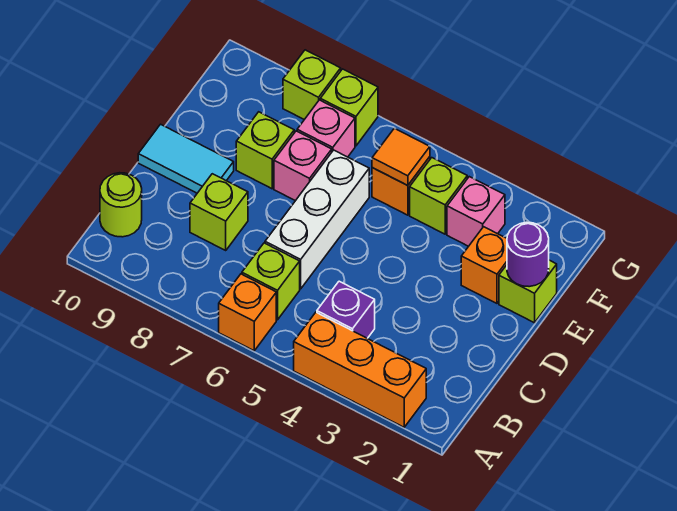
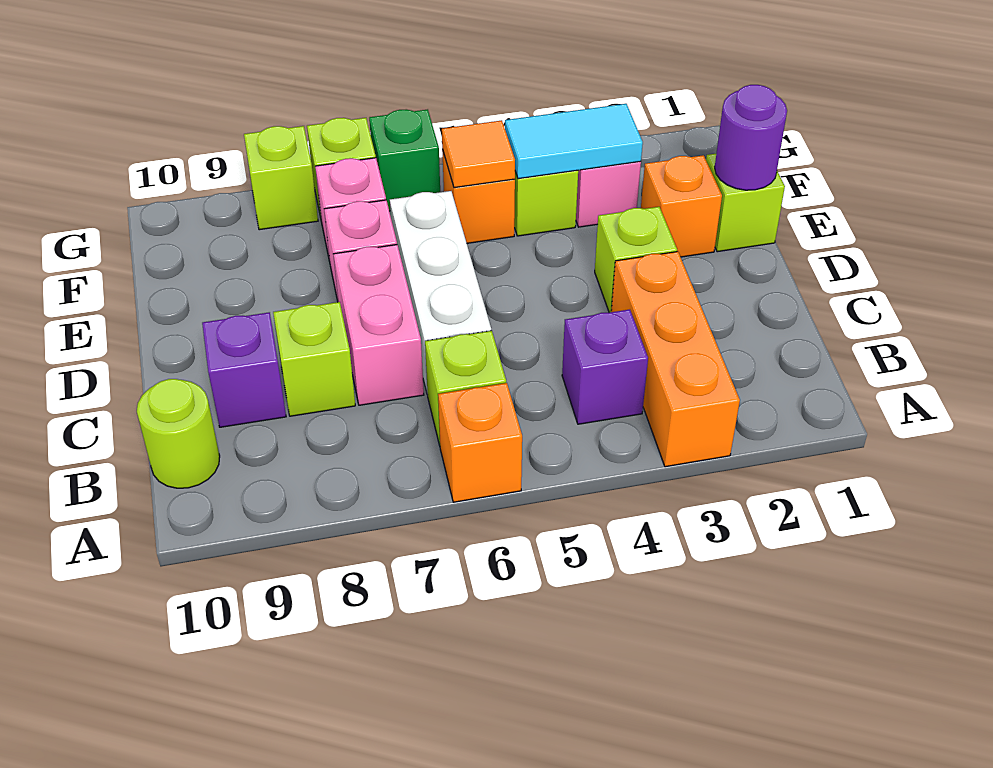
orange brick A2:A4 level 1 -> orange brick A3:C3 level 1
none -> pink brick C7:D7 level 1
none -> purple brick C9 level 1
cyan tile D9:D10 level 1 -> cyan tile F3:F4 level 2
lime brick E8 level 1 -> lime brick D3 level 1
none -> green brick G6 level 1

